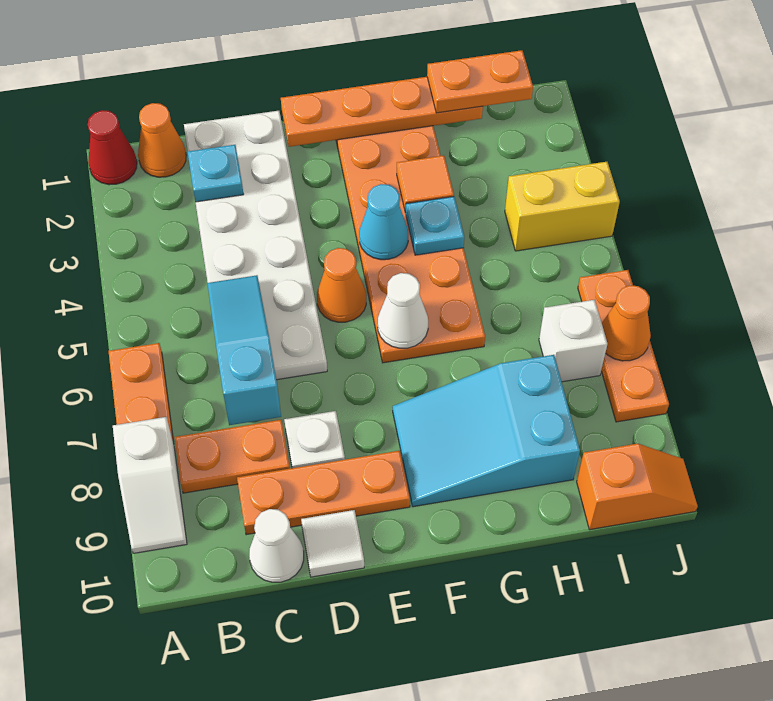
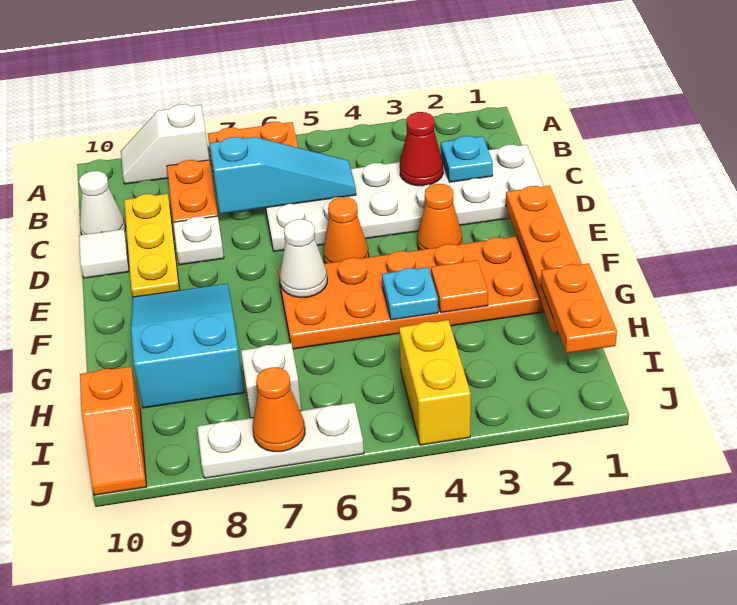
red cone A1 level 1 -> red cone C3 level 2
orange cone B1 level 1 -> orange cone E3 level 1
orange plate C9:E9 level 1 -> yellow plate C9:E9 level 1
cyan cone F4 level 2 -> none
orange plate J6:J8 level 1 -> white plate J6:J8 level 1

